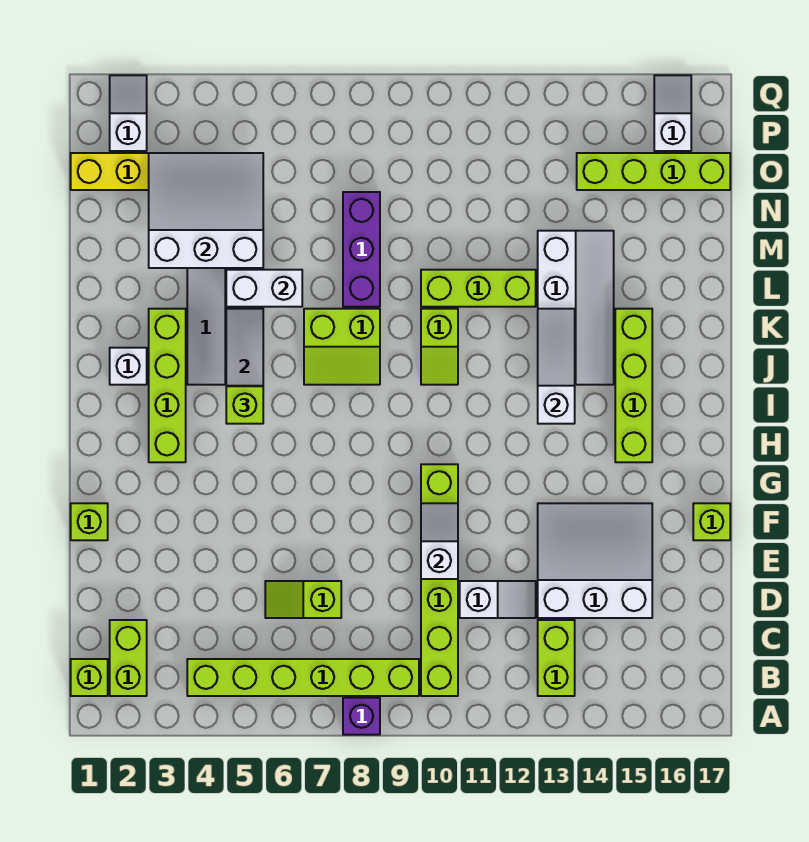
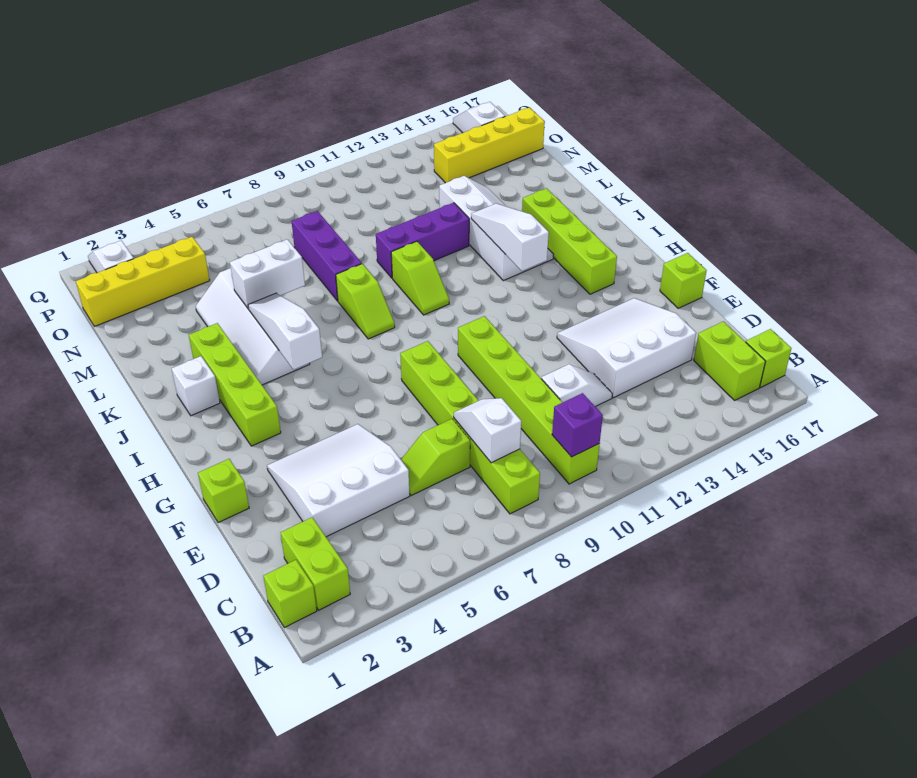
purple brick A8 level 1 -> purple brick B10 level 2
lime brick B4:B9 level 1 -> lime brick B8:G8 level 1
lime brick B13:C13 level 1 -> lime brick B16:C16 level 1
white slope E10:F10 level 2 top E -> white slope C8:D8 level 2 top C
lime brick I5 level 3 -> lime brick B17 level 1
lime slope J7:K8 level 1 top K -> lime slope J8:K8 level 1 top K
lime brick L10:L12 level 1 -> purple brick L10:L12 level 1
white slope M3:O5 level 2 top M -> white slope D3:F5 level 1 top D
lime brick O14:O17 level 1 -> yellow brick O14:O17 level 1

